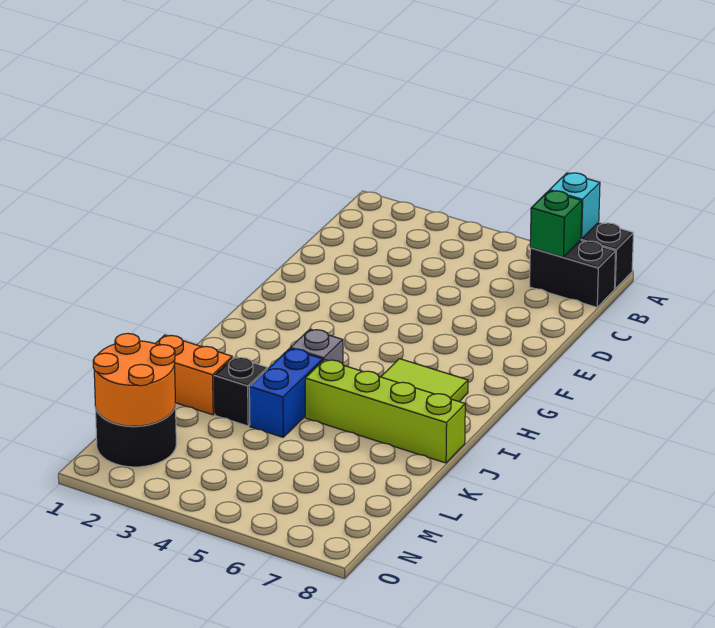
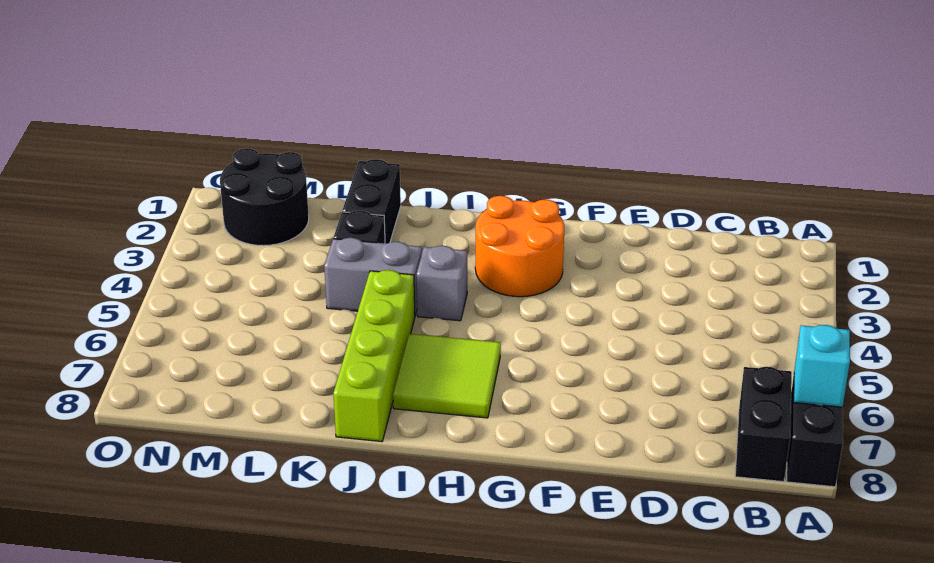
green brick B7 level 2 -> none
blue brick J4:K4 level 1 -> grey brick J4:K4 level 1
orange brick K1:K2 level 1 -> black brick K1:K2 level 1
orange round brick M1:N2 level 2 -> orange round brick G2:H3 level 1

